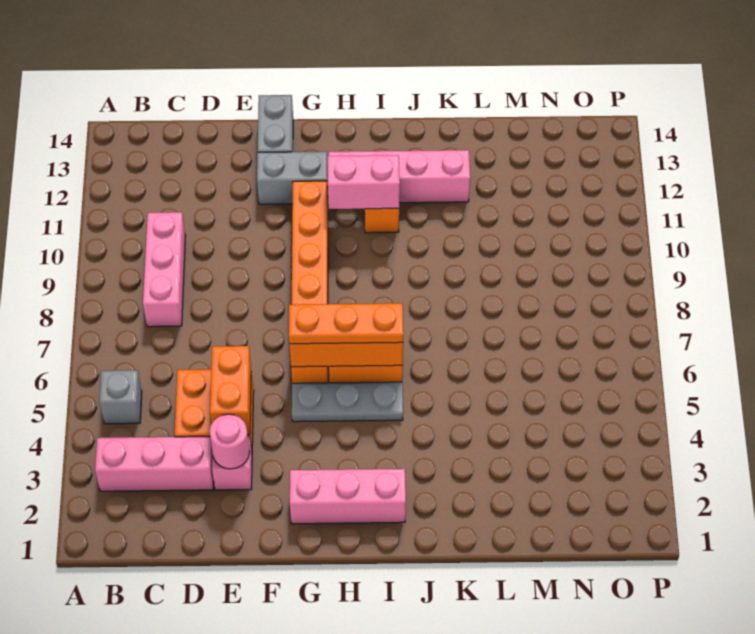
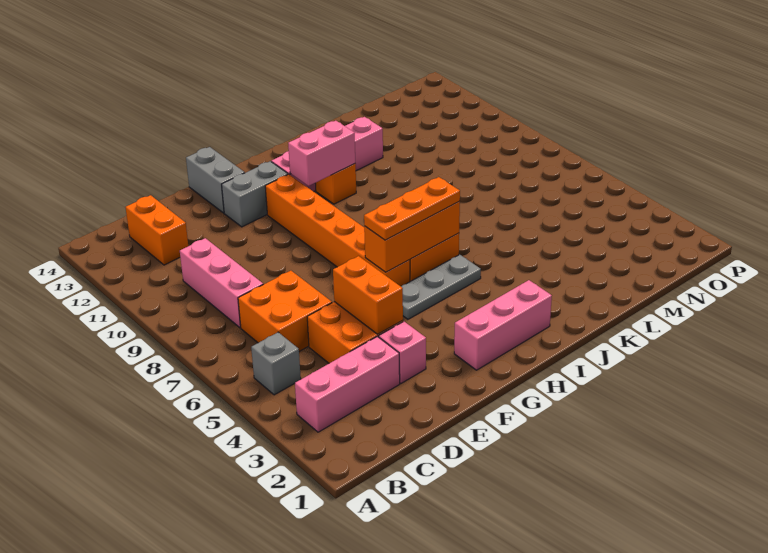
none -> orange brick C6:D7 level 1
none -> orange brick C12:C13 level 1
pink round brick E3 level 2 -> none

